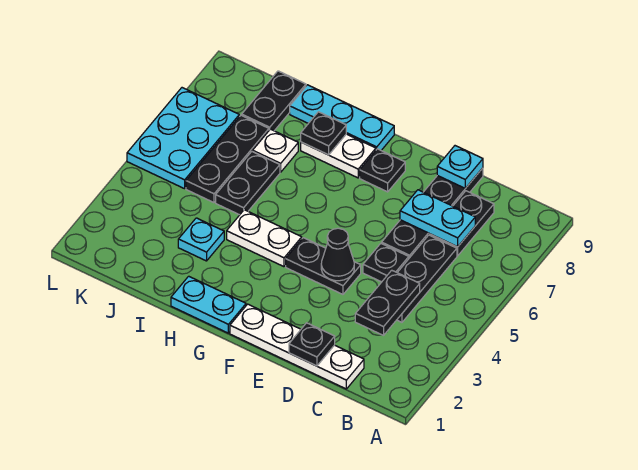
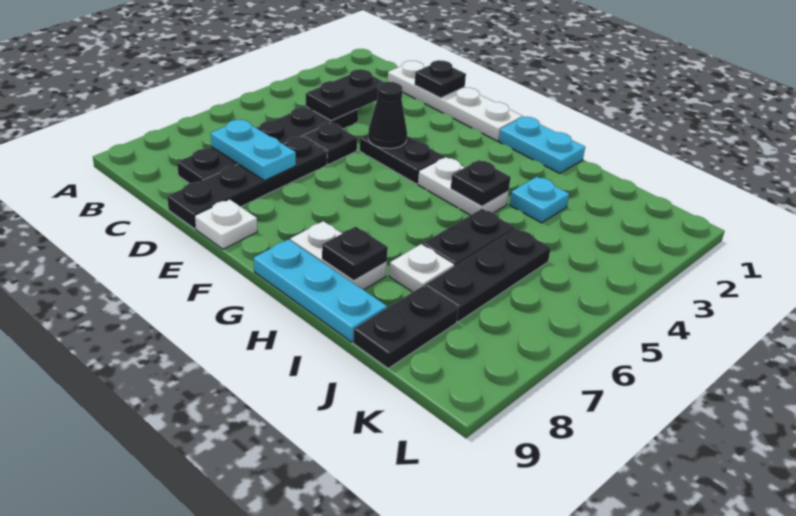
cyan plate D9 level 2 -> none
none -> white plate E9 level 1
black plate F8 level 1 -> black plate H4 level 2
cyan plate K5:L7 level 1 -> none

